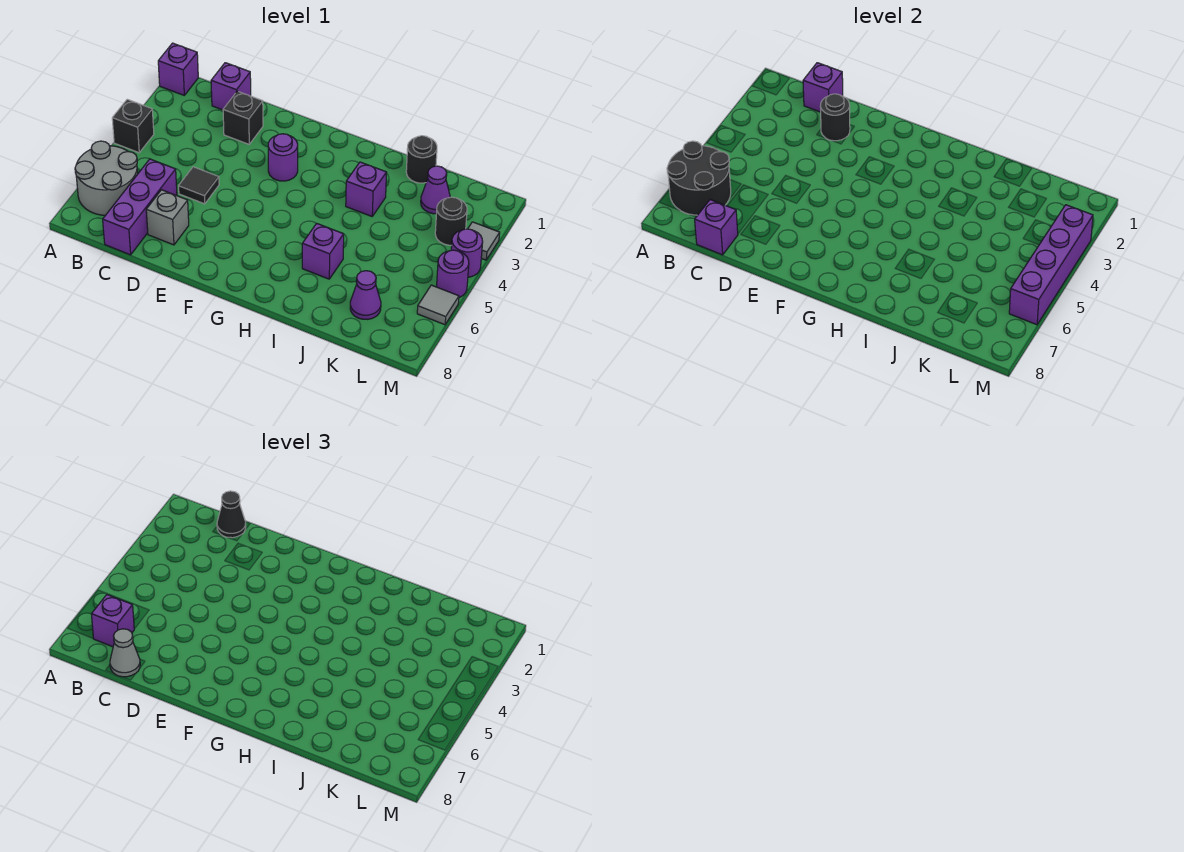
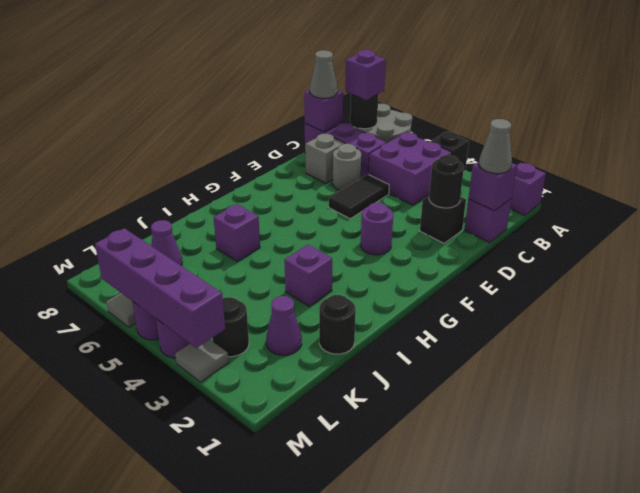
black round brick A6:B7 level 2 -> black round brick B7 level 2
none -> purple brick B4:C5 level 1
black cone C1 level 3 -> grey cone C1 level 3
black tile D5 level 1 -> black tile D5:E5 level 1
none -> grey round brick D6 level 1

